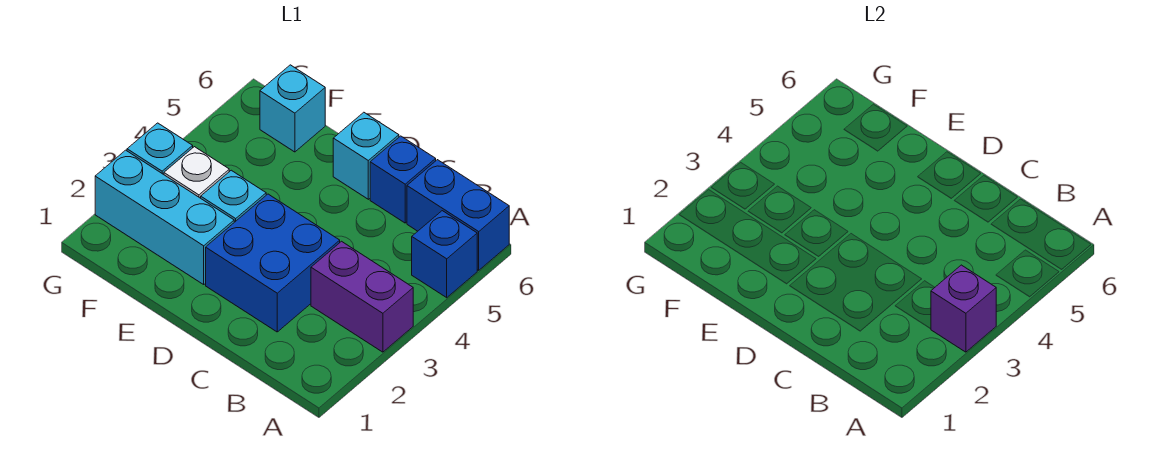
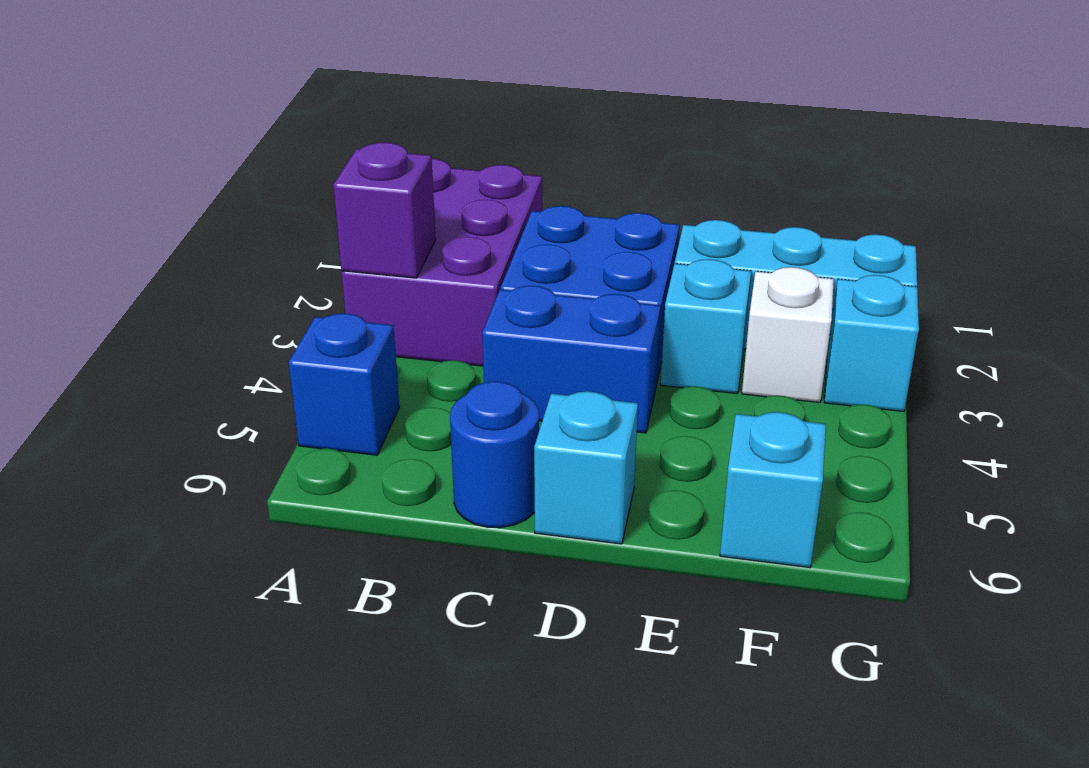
purple brick A3:B3 level 1 -> purple brick A1:B3 level 1
blue brick A6:B6 level 1 -> blue brick C4:D4 level 1
blue brick C6 level 1 -> blue round brick C6 level 1

